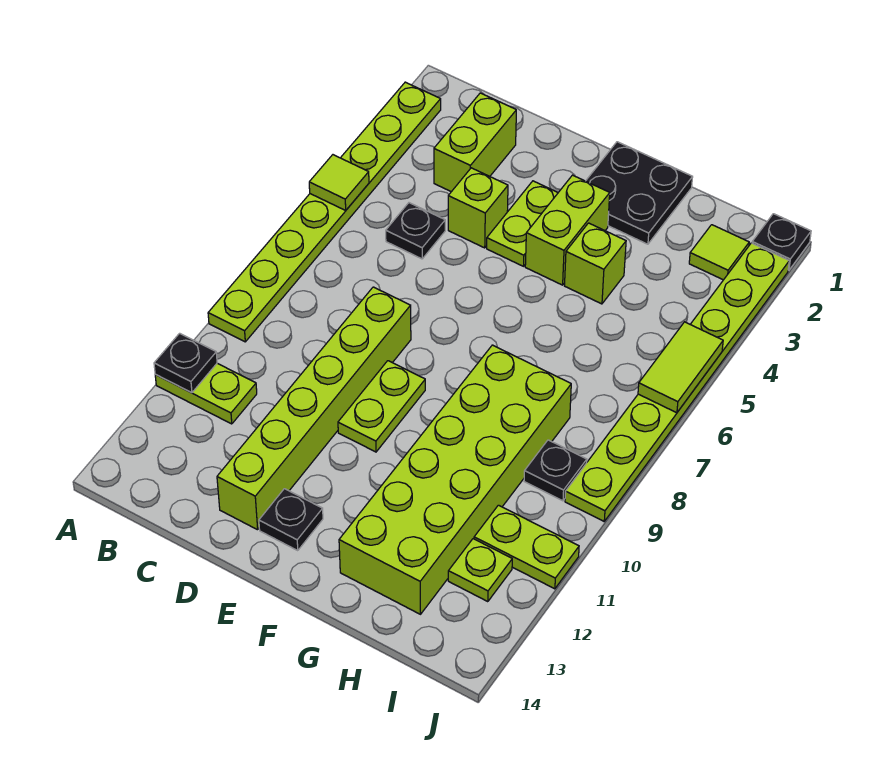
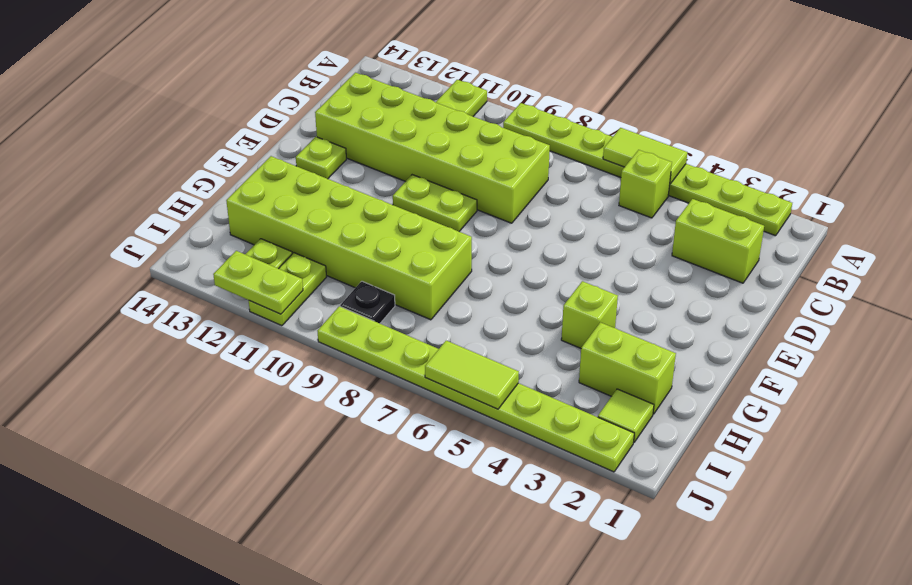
lime tile A5 level 2 -> lime tile A5:A6 level 2
black plate A11 level 2 -> none
black plate C5 level 1 -> none
lime brick D4 level 1 -> lime brick B5 level 1
lime brick D8:D13 level 1 -> lime brick C8:D13 level 1
lime plate E3:E4 level 1 -> lime plate J11:J12 level 2
black plate E13 level 1 -> lime plate E13 level 1
black plate F1:G2 level 1 -> none
lime brick F3:F4 level 1 -> lime brick H2:H3 level 1
black plate J1 level 1 -> none

